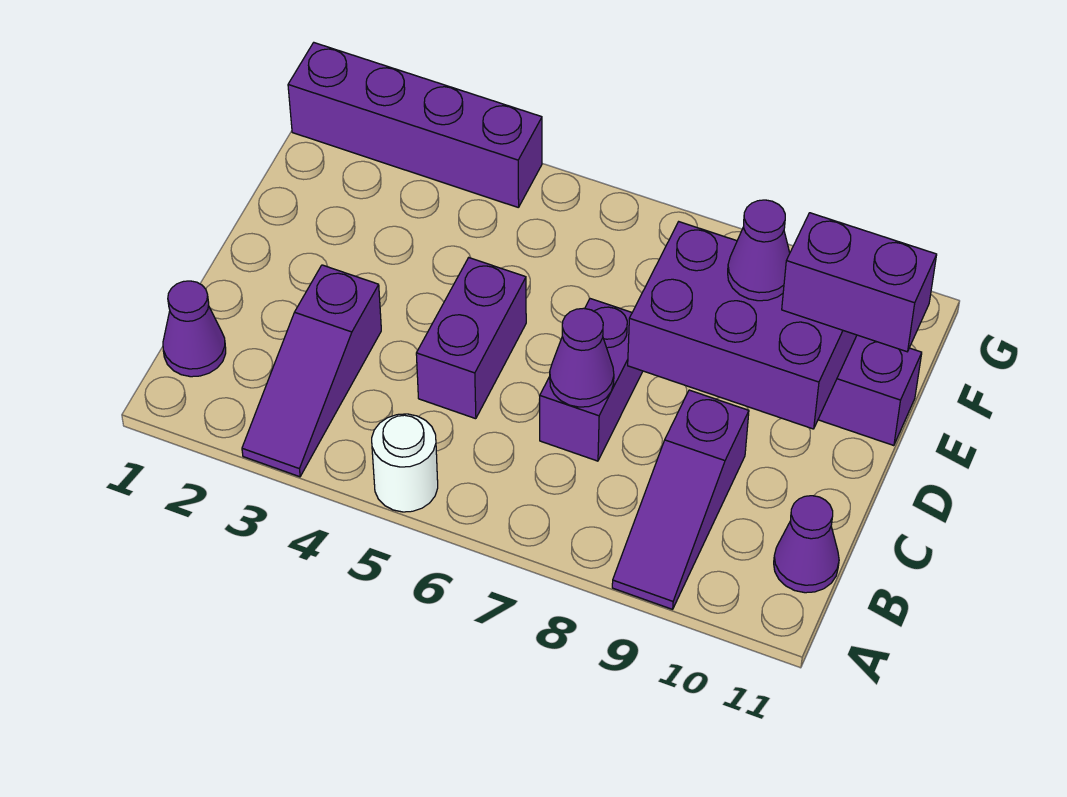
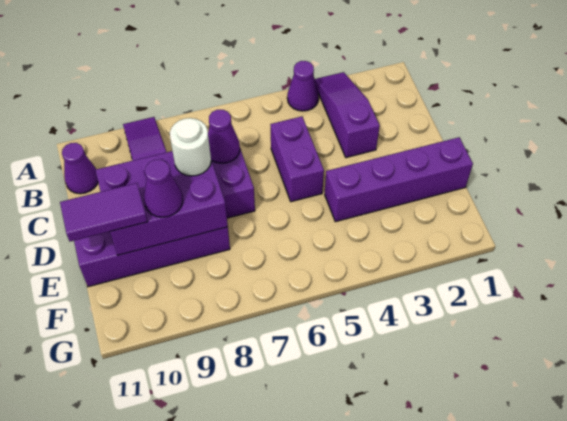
white round brick A5 level 1 -> white round brick D8 level 3
purple cone B1 level 1 -> purple cone A4 level 1
purple brick E10:E11 level 3 -> purple tile E10:E11 level 3
purple brick G1:G4 level 1 -> purple brick E1:E4 level 1

